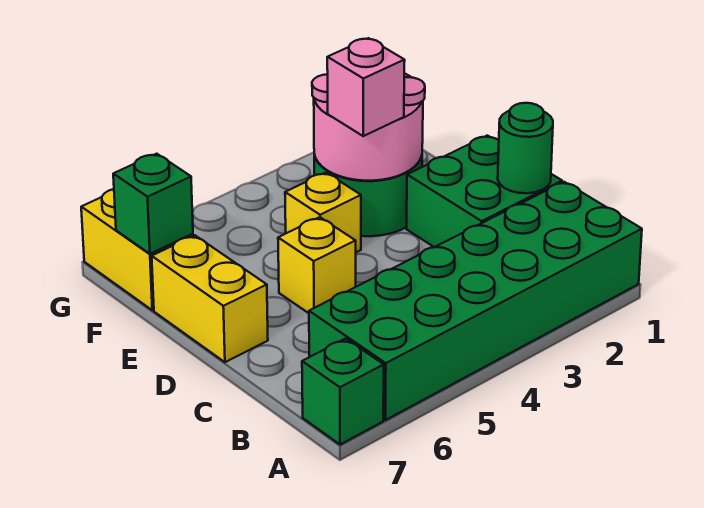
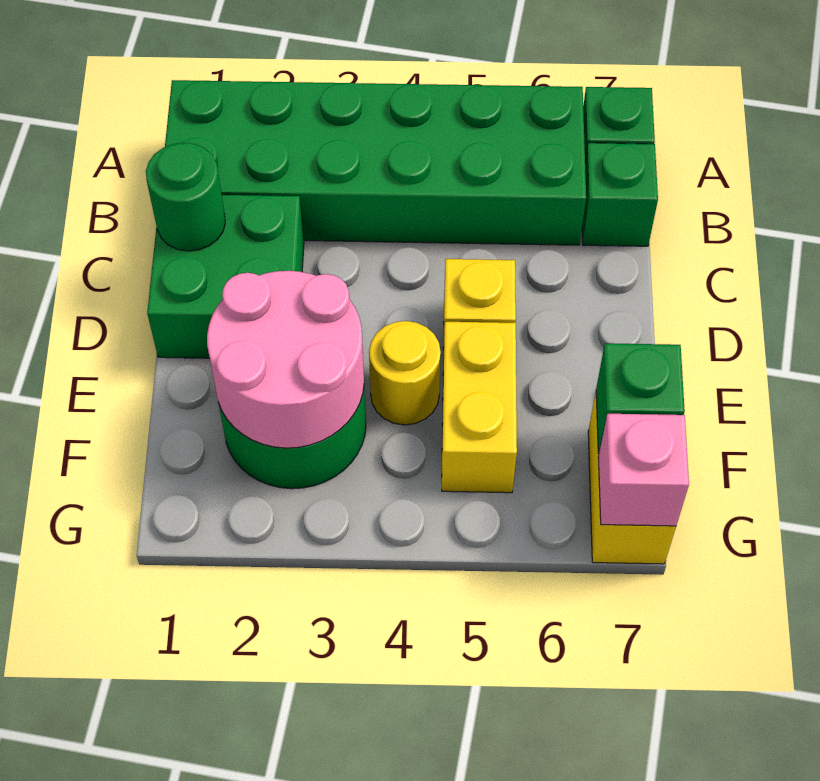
none -> green brick B7 level 1
yellow brick D7:E7 level 1 -> yellow brick E5:F5 level 1
pink brick E3 level 3 -> pink brick G7 level 2
yellow brick E4 level 1 -> yellow round brick E4 level 1

